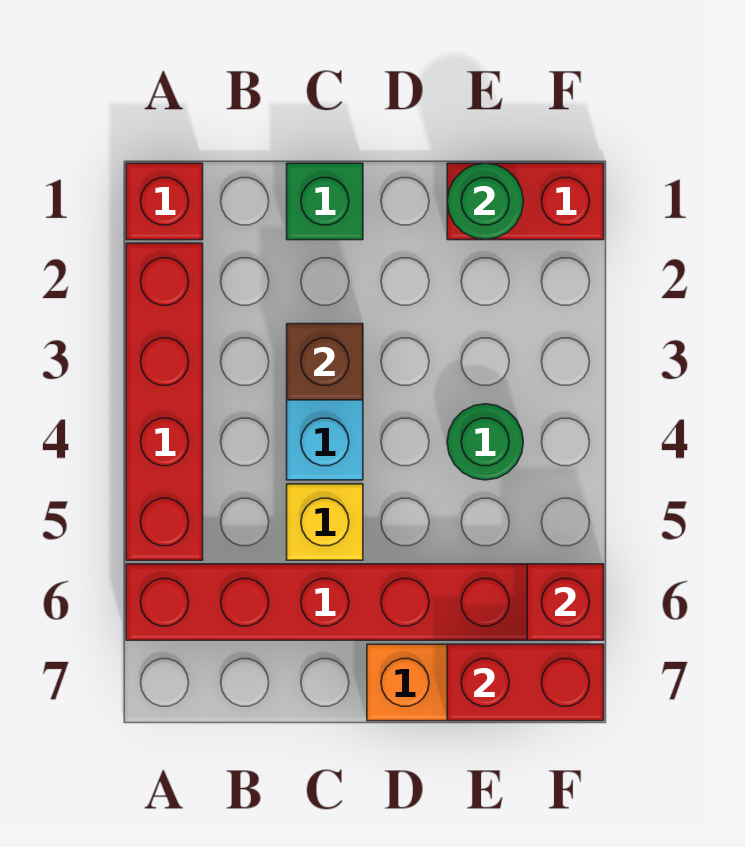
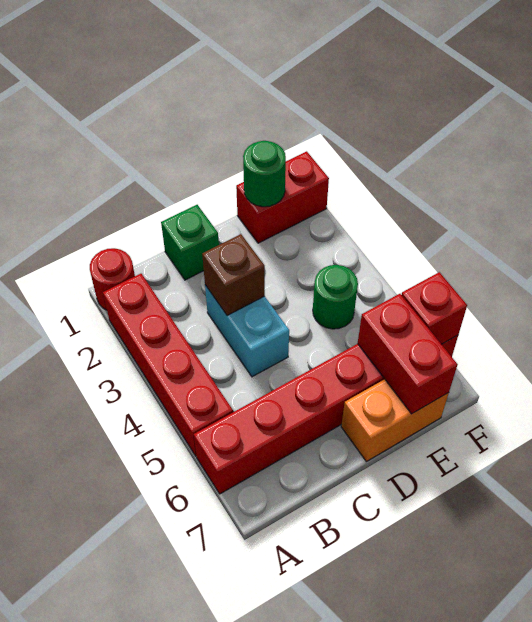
red brick A1 level 1 -> red round brick A1 level 1
yellow brick C5 level 1 -> none
red brick E7:F7 level 2 -> red brick E6:E7 level 2

